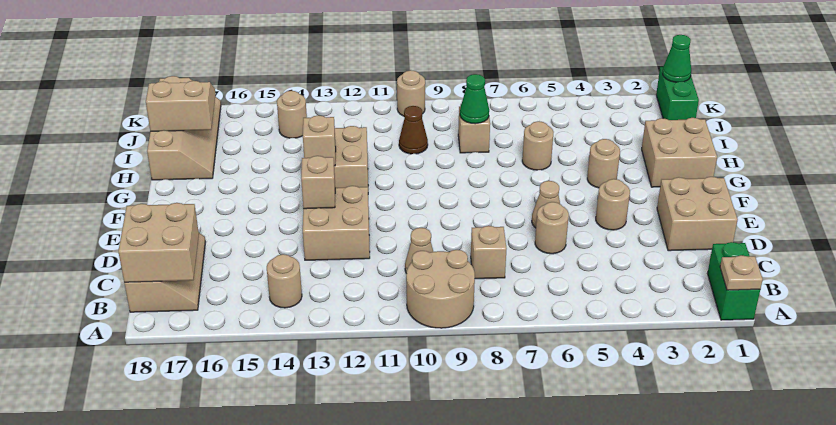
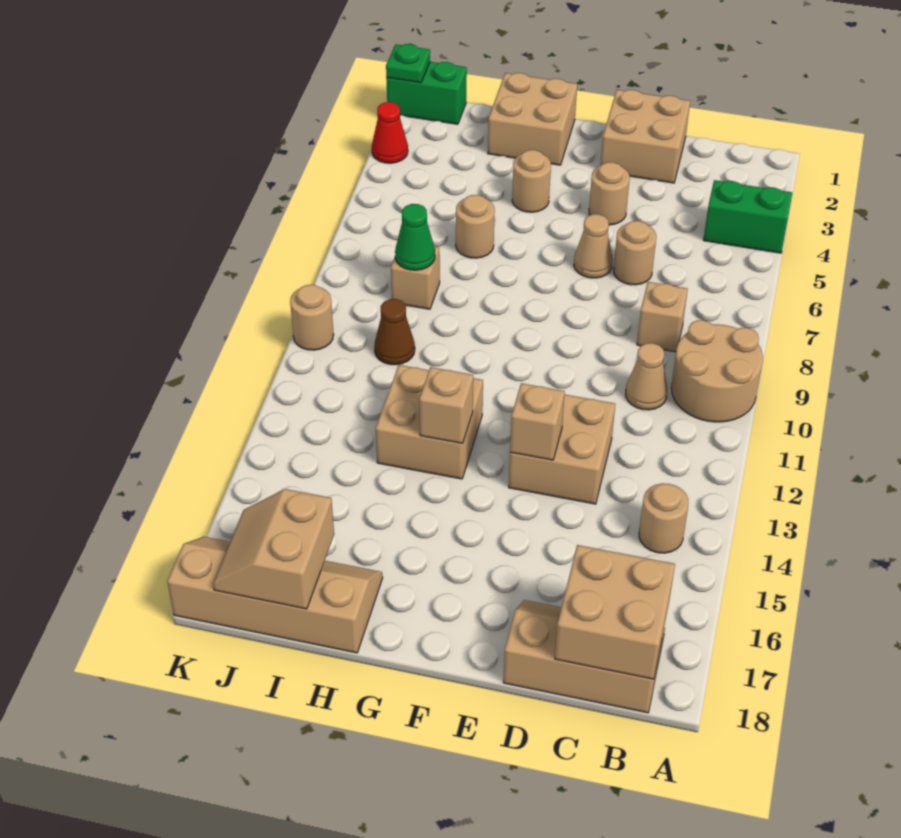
green brick A1:B1 level 1 -> green brick A4:B4 level 1
tan plate A1 level 2 -> none
tan round brick J14 level 1 -> none
green cone K1 level 2 -> green plate K1 level 2
none -> red cone K3 level 1

